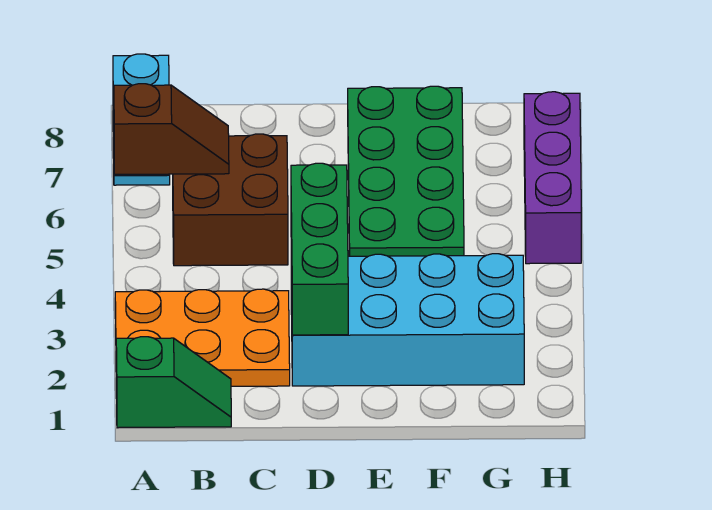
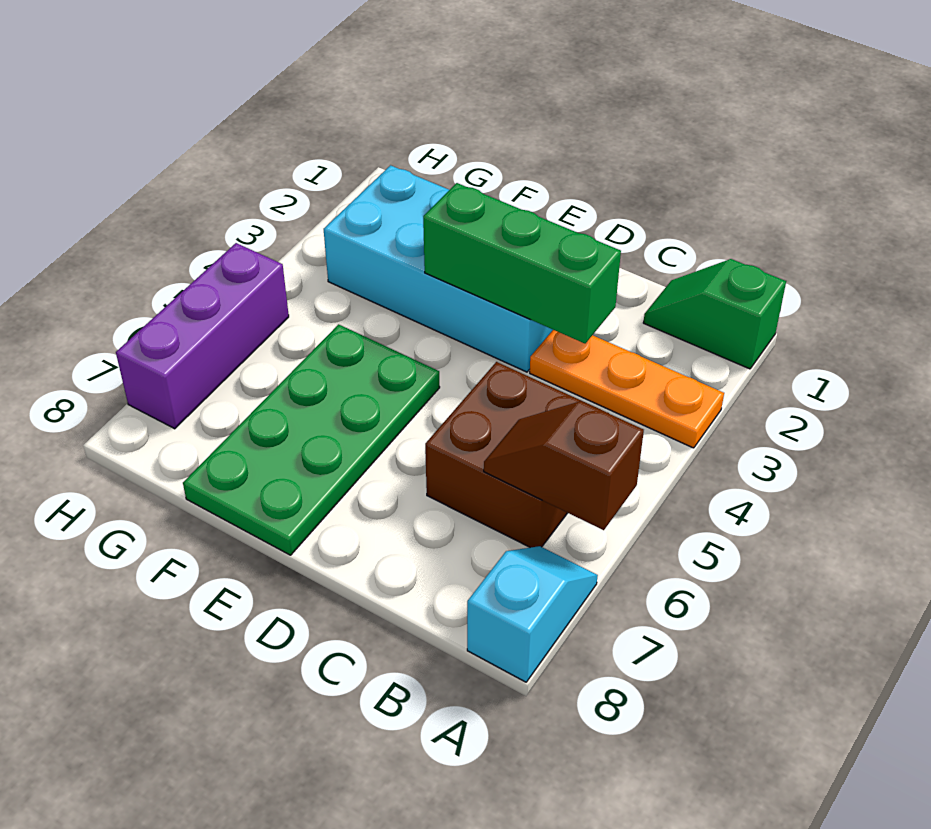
orange plate A2:C3 level 1 -> orange plate A3:C3 level 1
green brick D2:D4 level 2 -> green brick C3:E3 level 2

